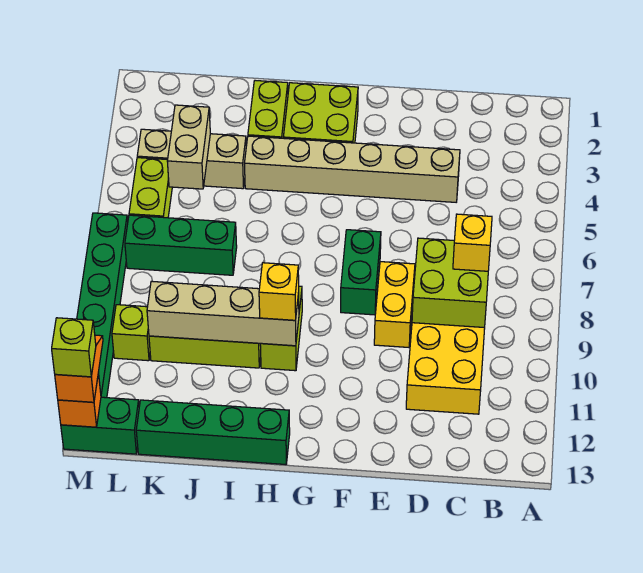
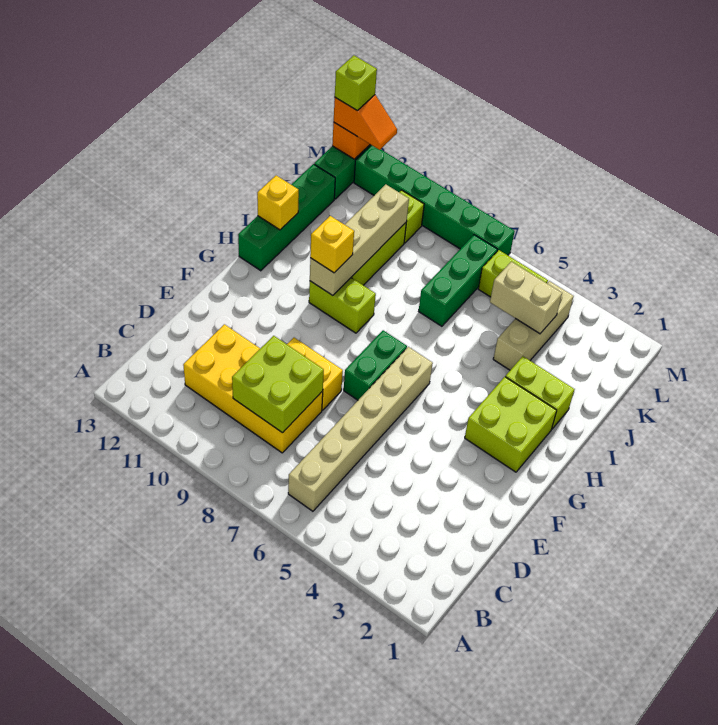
yellow brick C8 level 3 -> yellow brick I13 level 2
tan brick D4:I4 level 1 -> tan brick B6:G6 level 1
green brick F7:F8 level 1 -> green brick F7:G7 level 1

